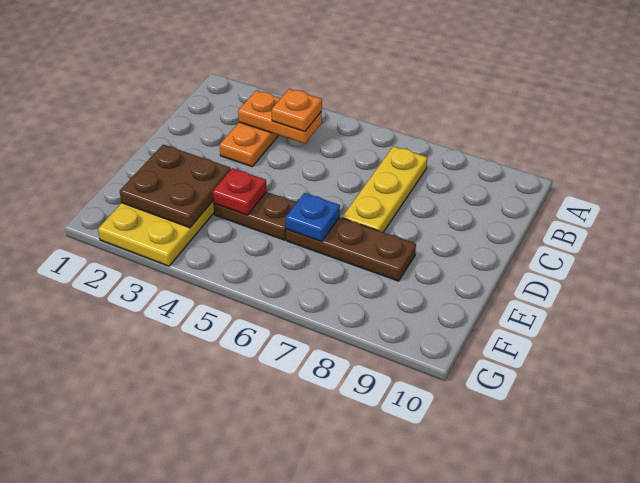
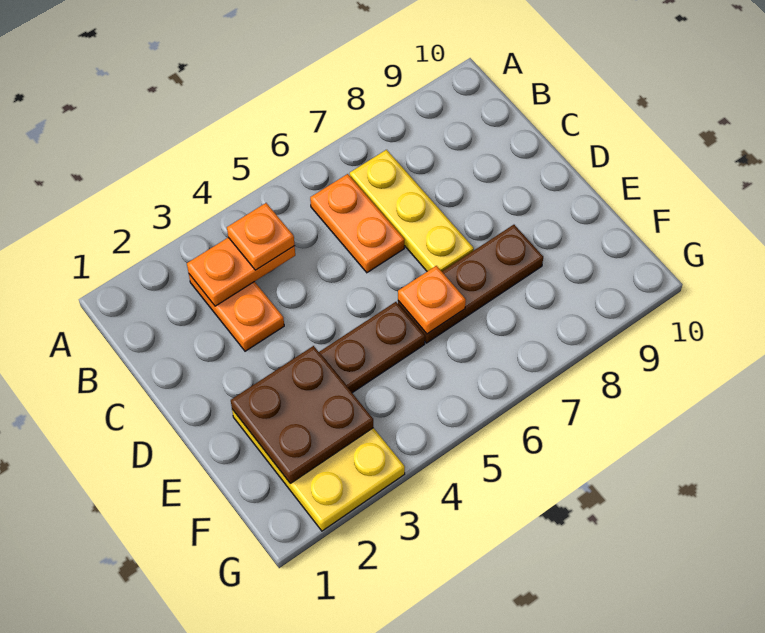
none -> orange plate B6:C6 level 1
red plate E4 level 2 -> none
blue plate E6 level 2 -> orange plate E6 level 2

